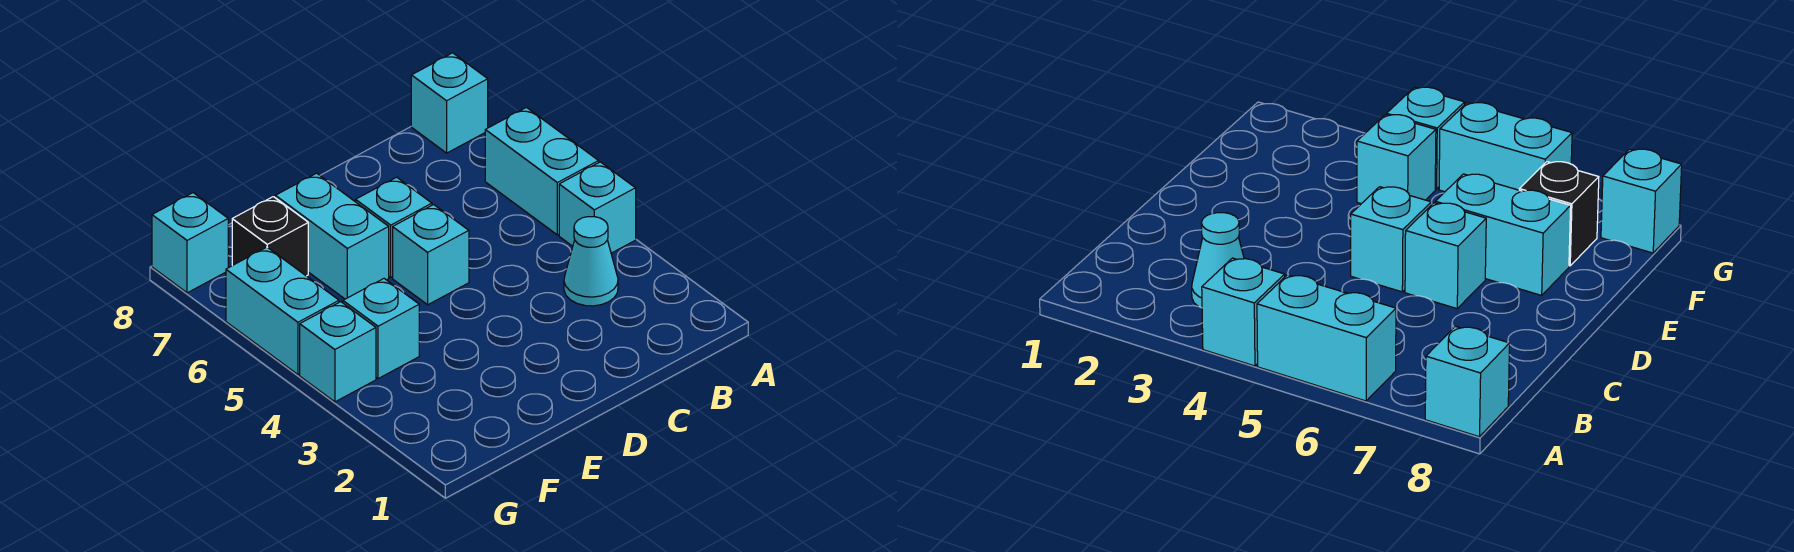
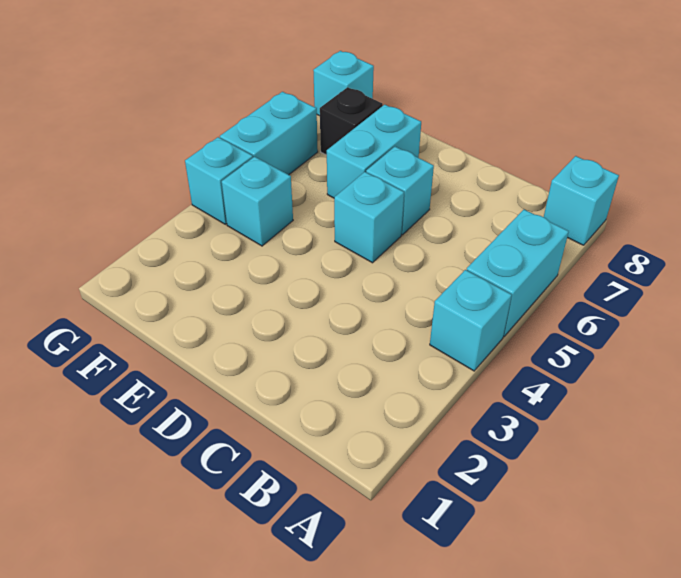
cyan cone B3 level 1 -> none

